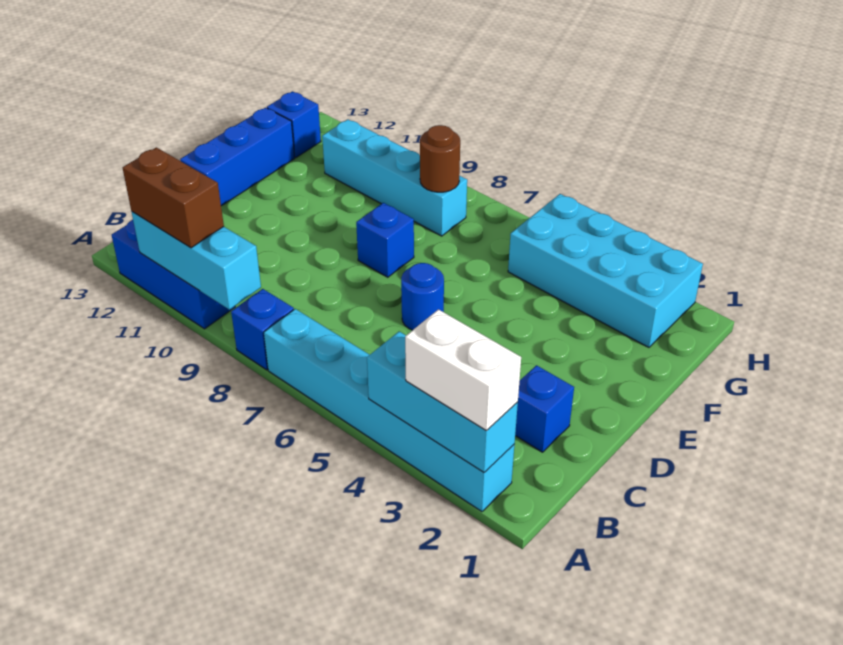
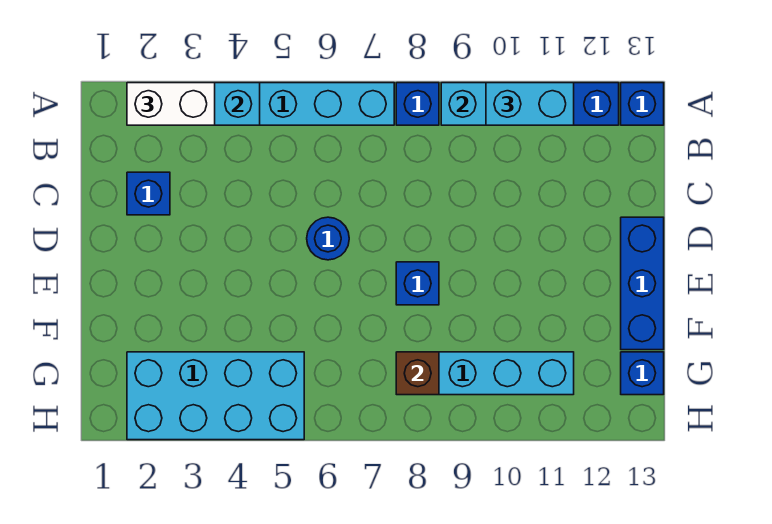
brown brick A10:A11 level 3 -> cyan brick A10:A11 level 3
none -> blue brick A13 level 1
brown round brick G8 level 2 -> brown brick G8 level 2

